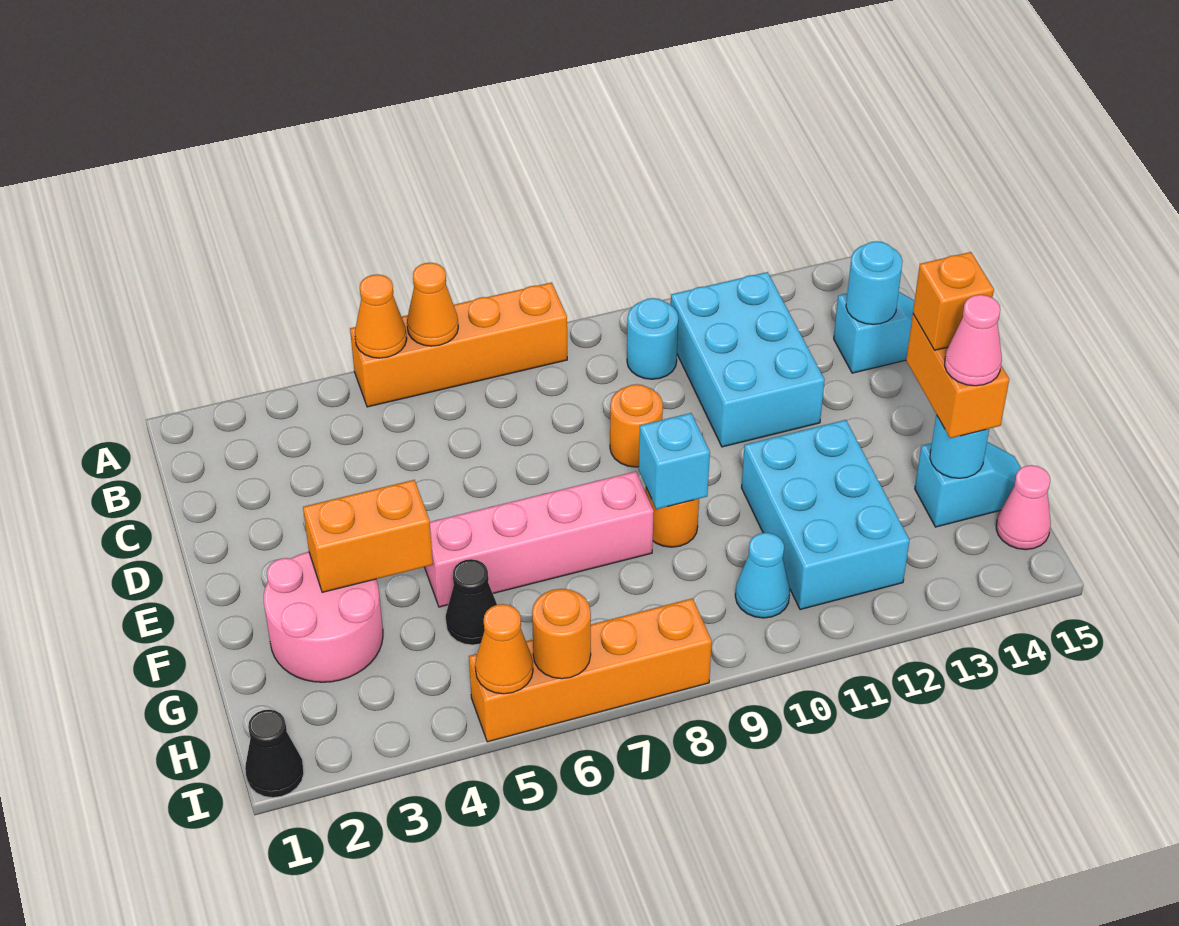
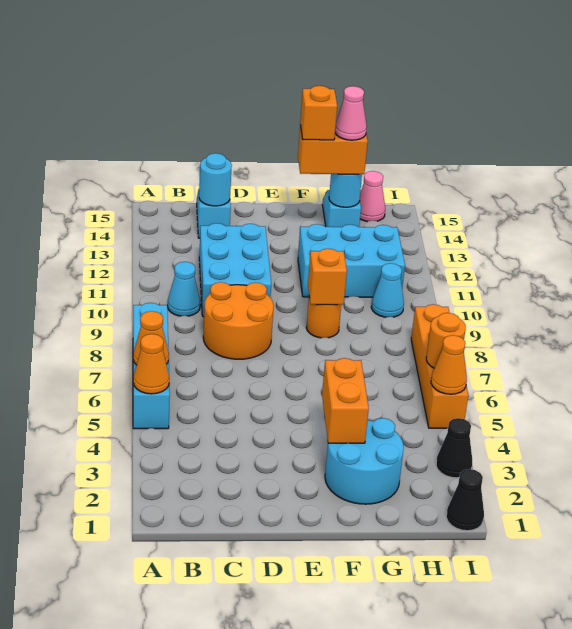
orange brick A5:A8 level 1 -> cyan brick A5:A8 level 1
cyan round brick B10 level 1 -> cyan cone B10 level 1
cyan brick B11:D12 level 1 -> cyan brick C10:D12 level 1
orange round brick D9 level 1 -> orange round brick C8:D9 level 1
pink round brick F2:G3 level 1 -> cyan round brick F2:G3 level 1
pink brick F5:F8 level 1 -> none
cyan brick F9 level 2 -> orange brick F9 level 2
black cone G5 level 1 -> black cone I3 level 1

